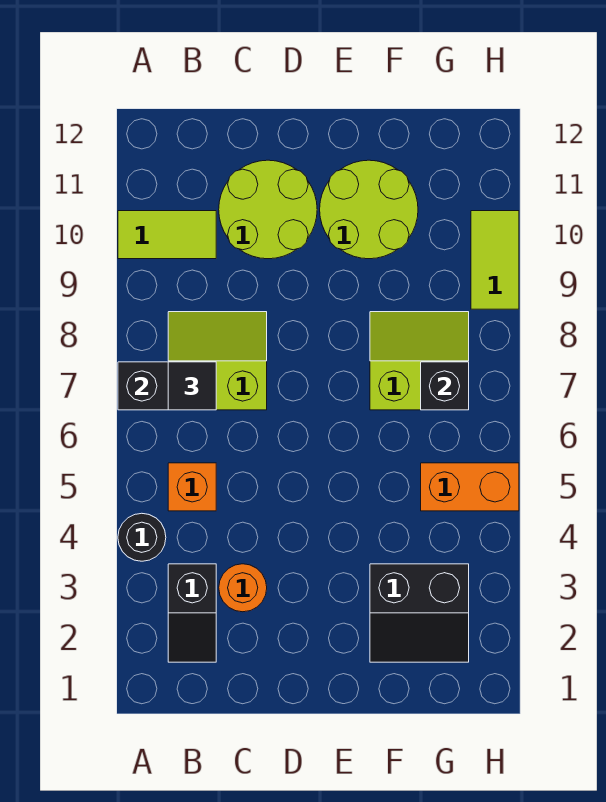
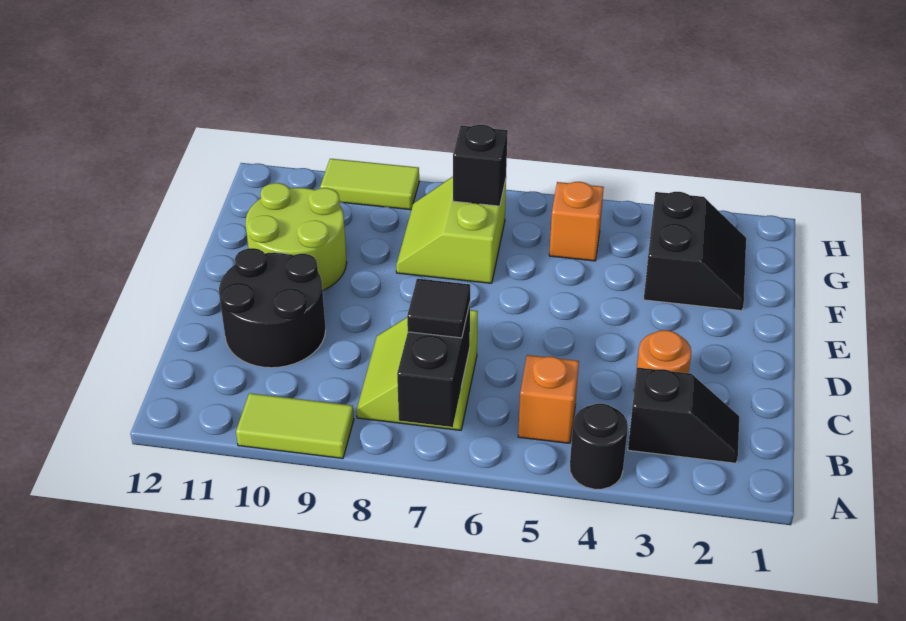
lime tile A10:B10 level 1 -> lime tile A9:A10 level 1
lime round brick C10:D11 level 1 -> black round brick C10:D11 level 1
orange brick G5:H5 level 1 -> orange brick G5 level 1

